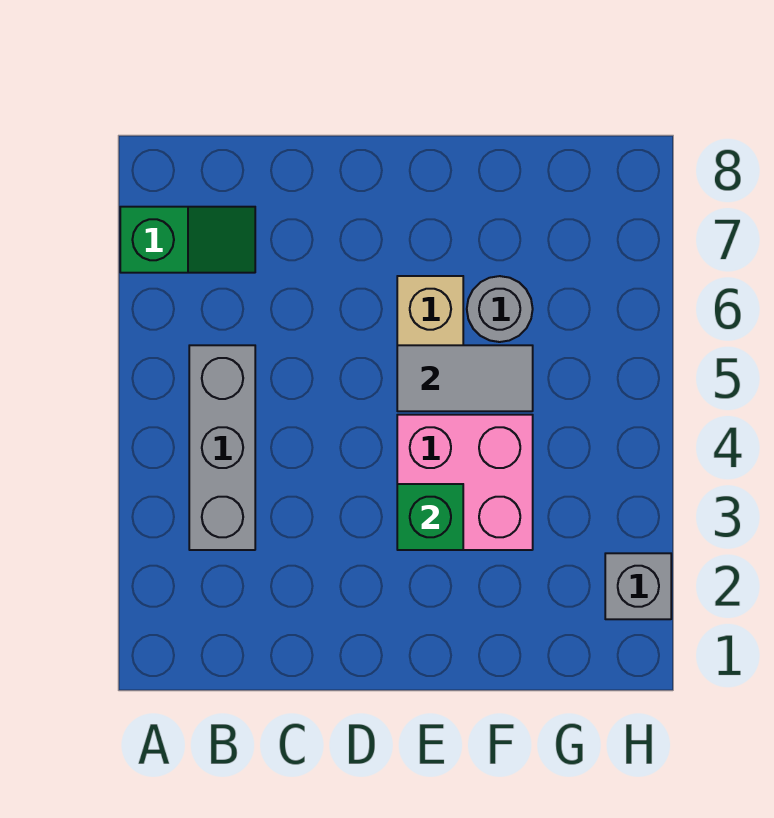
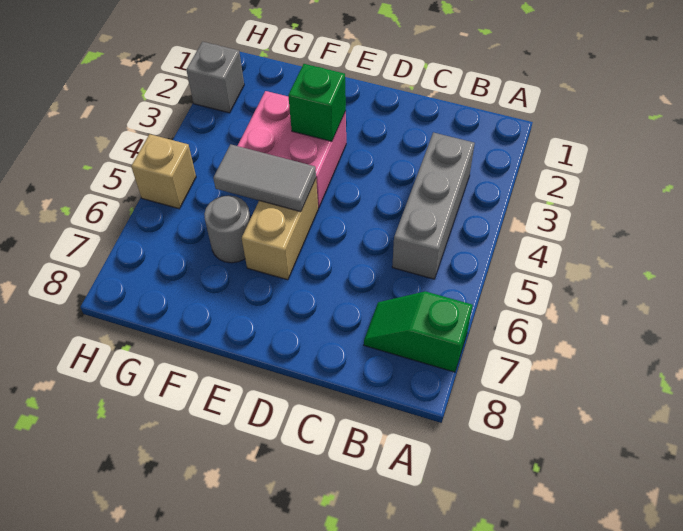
none -> tan brick H5 level 1

